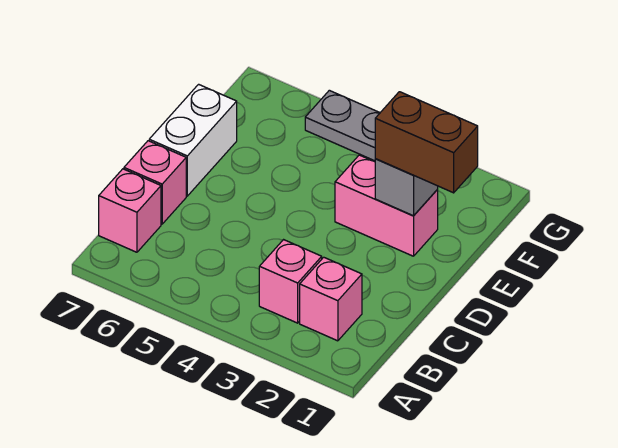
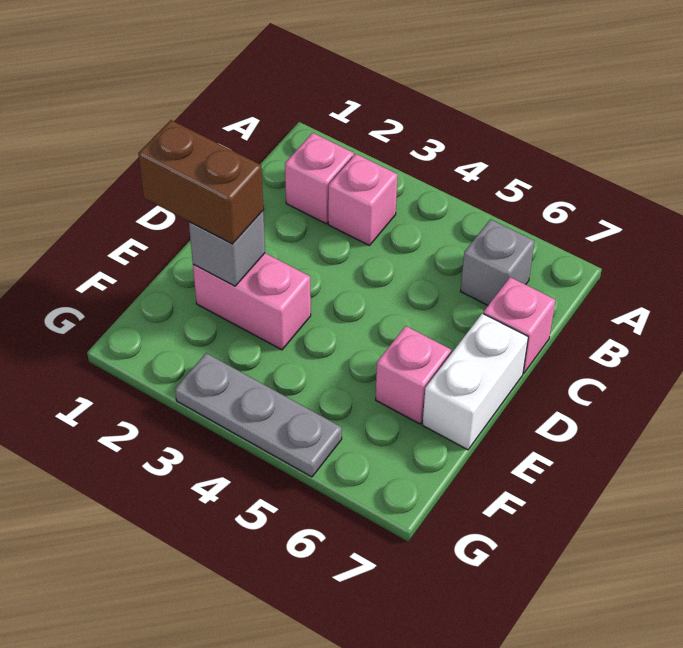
none -> grey brick B6 level 1
pink brick B7 level 1 -> pink brick E6 level 1

